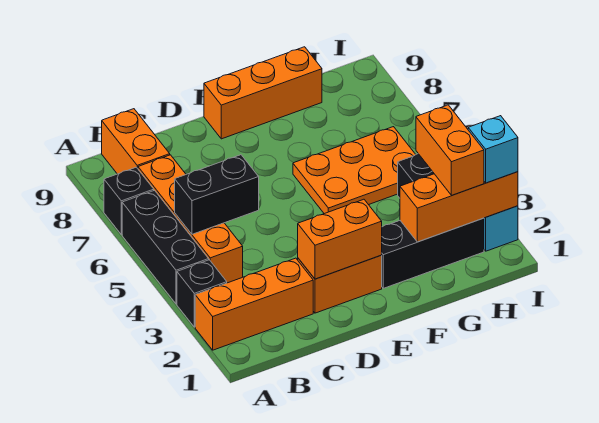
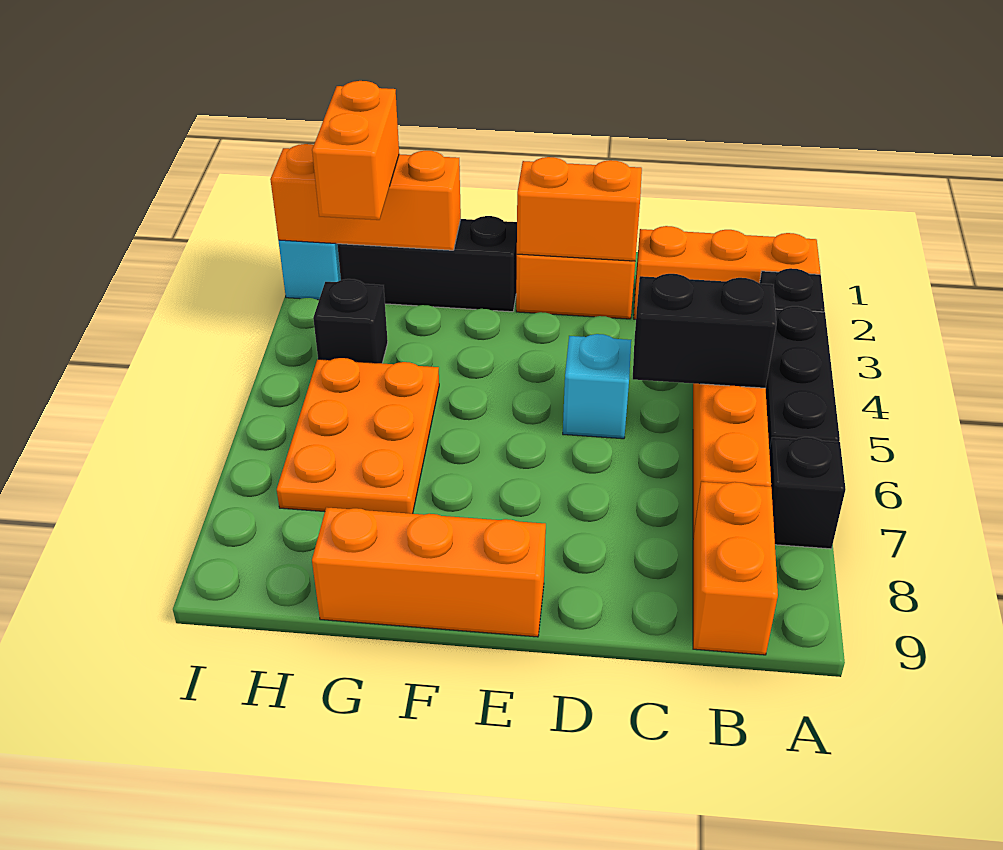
orange plate F5:H6 level 1 -> orange plate G5:H7 level 1
cyan brick I2 level 3 -> cyan brick D5 level 1

